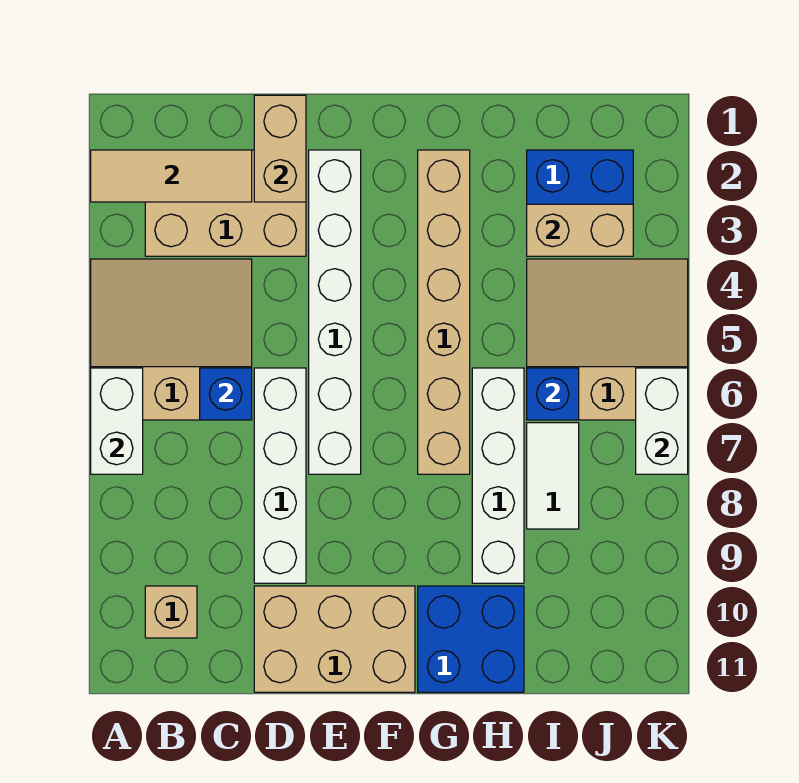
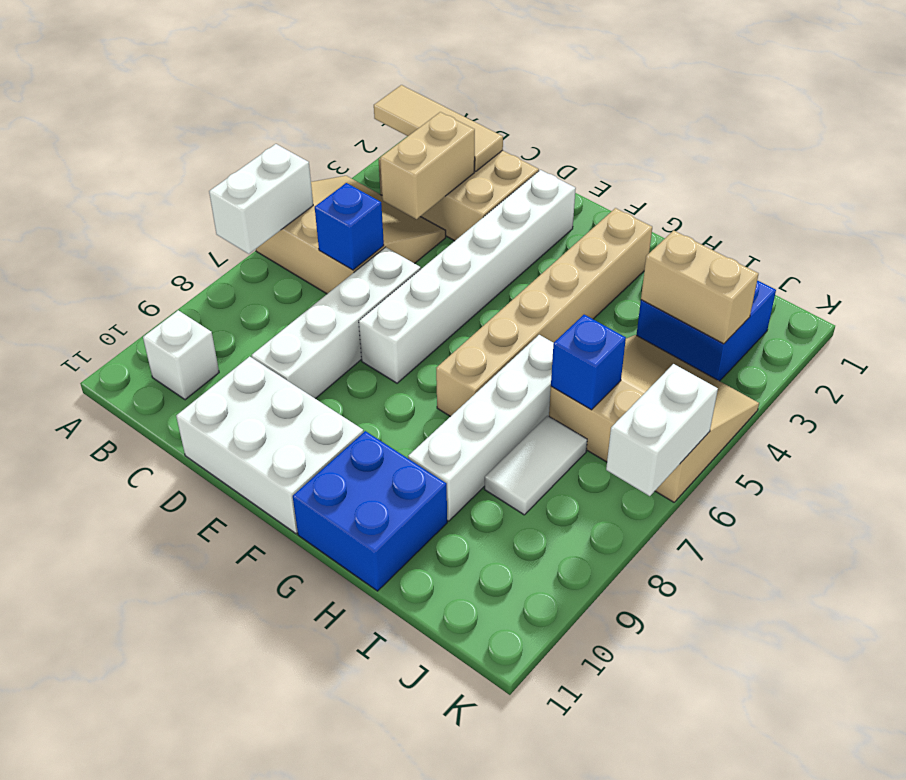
tan brick B10 level 1 -> white brick B10 level 1
tan brick D1:D2 level 2 -> tan brick C3:C4 level 2
tan brick D10:F11 level 1 -> white brick D10:F11 level 1

